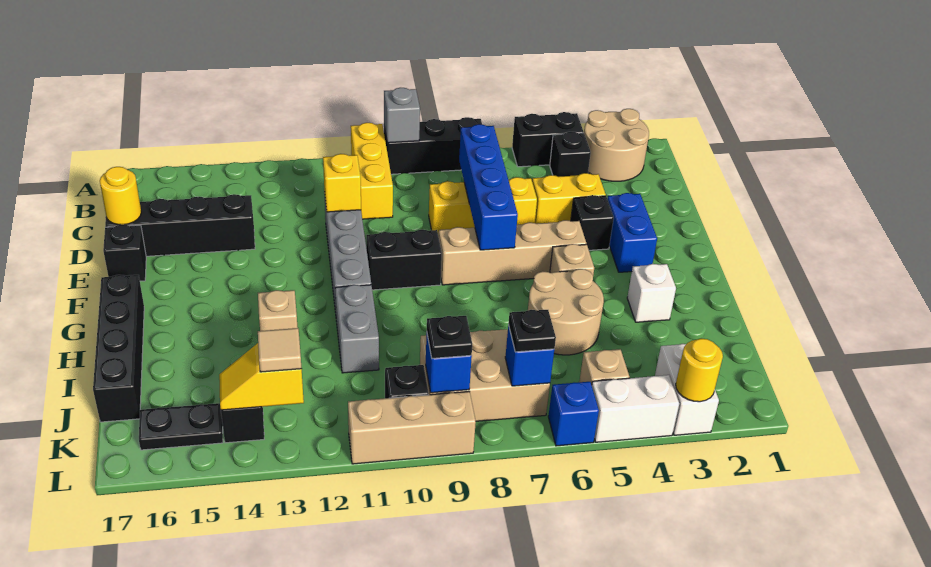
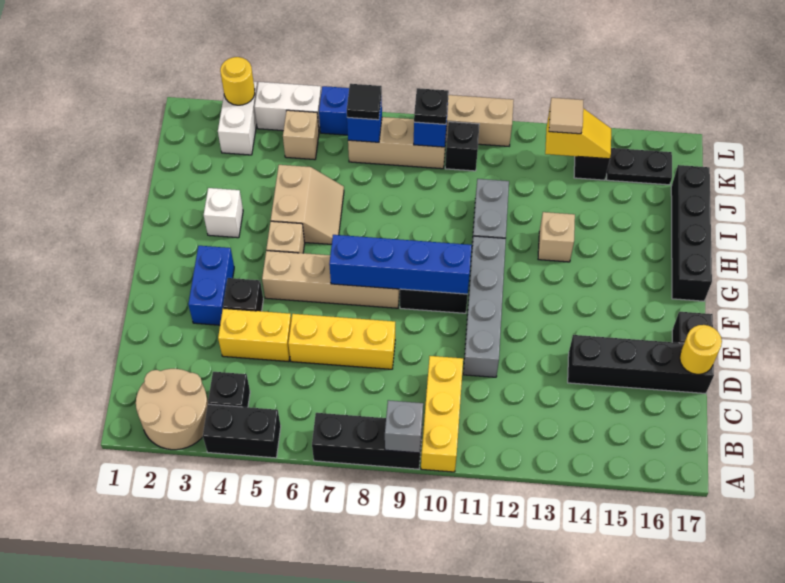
blue brick C7:F7 level 2 -> blue brick F7:F10 level 2
yellow brick D11 level 2 -> none
tan round brick H5:I6 level 1 -> tan slope H5:I6 level 1 top 5
tan brick J7:K9 level 1 -> tan brick K7:K9 level 1
black plate K7 level 3 -> black tile K7 level 3

